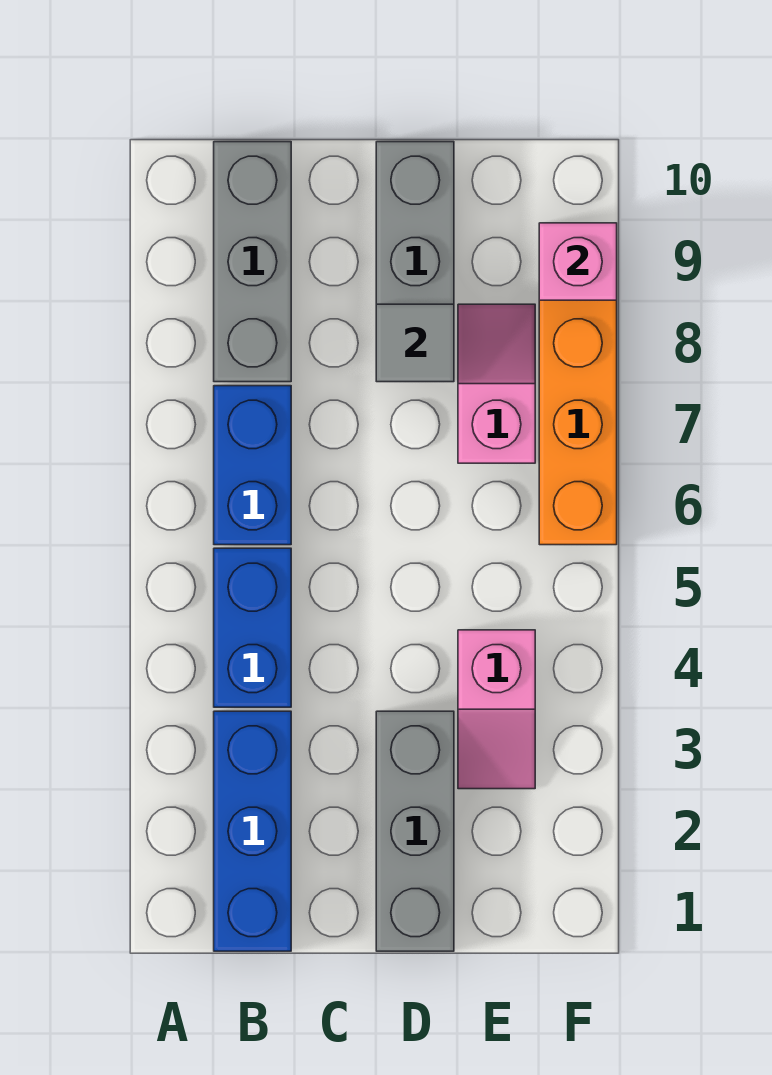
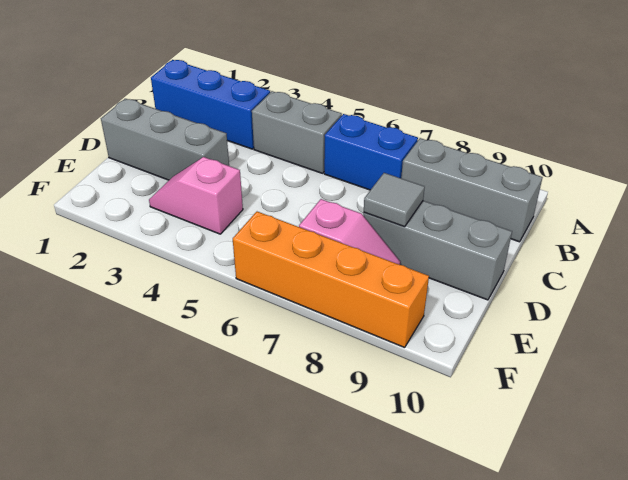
blue brick B4:B5 level 1 -> grey brick B4:B5 level 1
pink brick F9 level 2 -> none

